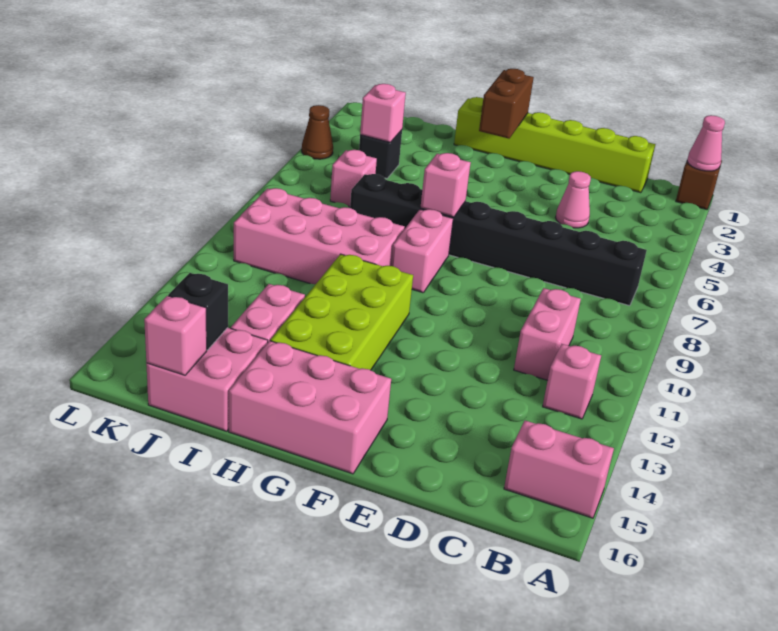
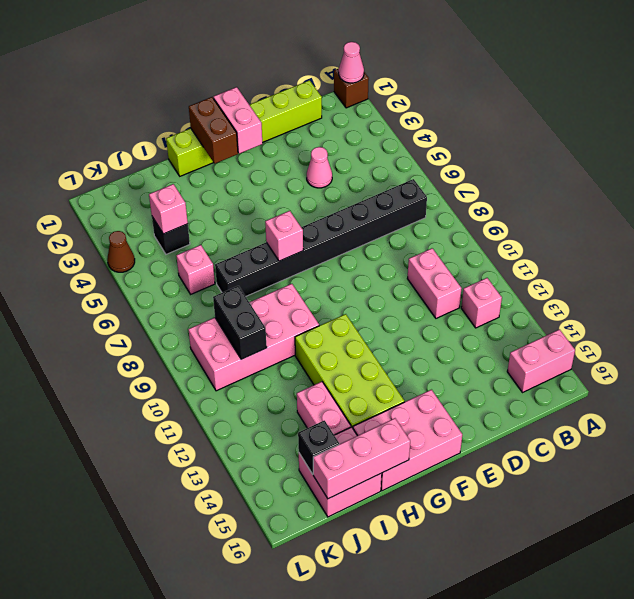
pink brick G8:G9 level 1 -> pink brick F1:F2 level 2
none -> black brick J9:J10 level 2
pink brick J16 level 2 -> pink brick H16:J16 level 2

